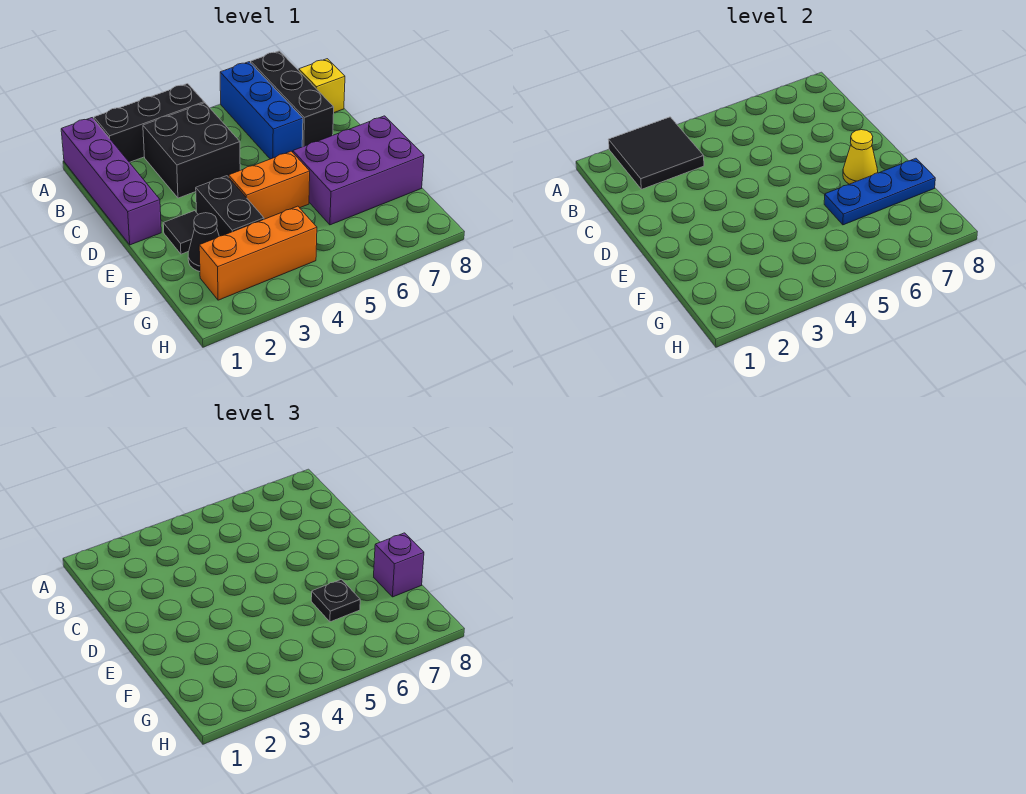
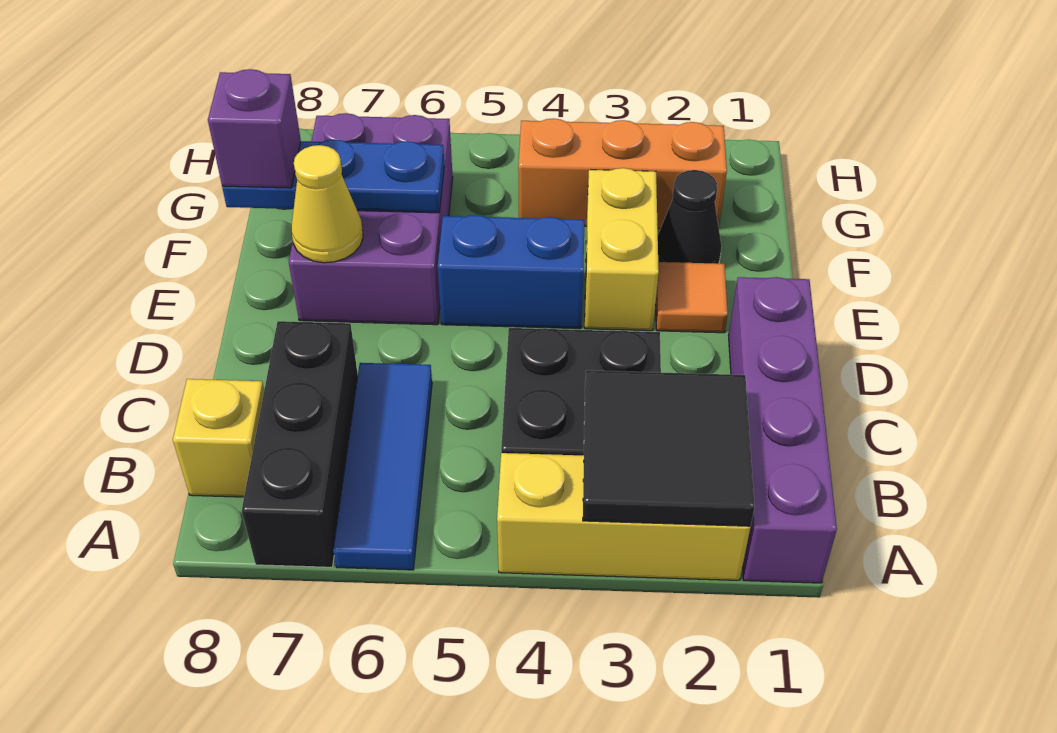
black brick A2:A4 level 1 -> yellow brick A2:A4 level 1
blue brick A6:C6 level 1 -> blue tile A6:C6 level 1
black tile E2 level 1 -> orange tile E2 level 1
black brick E3:F3 level 1 -> yellow brick E3:F3 level 1
orange brick E4:E5 level 1 -> blue brick E4:E5 level 1
purple brick E6:F8 level 1 -> purple brick E6:G7 level 1
black plate F6 level 3 -> none

